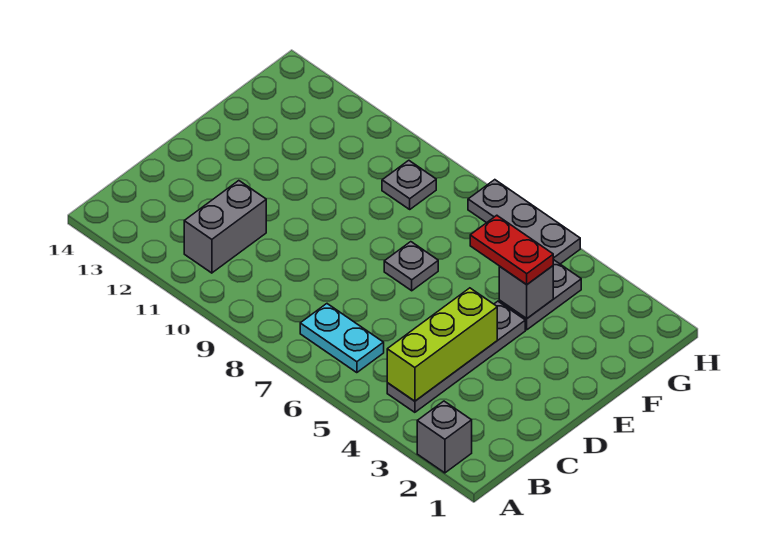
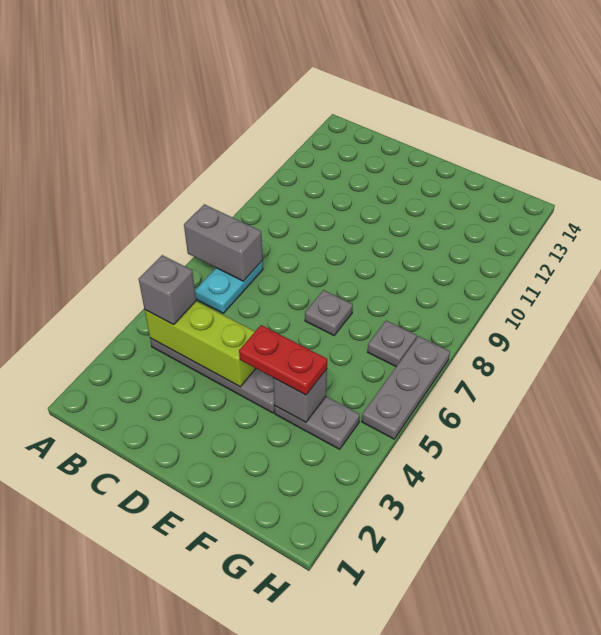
grey brick A2 level 1 -> grey brick B4 level 3
grey brick B11:C11 level 1 -> grey brick A7:B7 level 2
red plate F4:F5 level 3 -> red plate E4:F4 level 3
grey plate G9 level 1 -> grey plate G7 level 1

